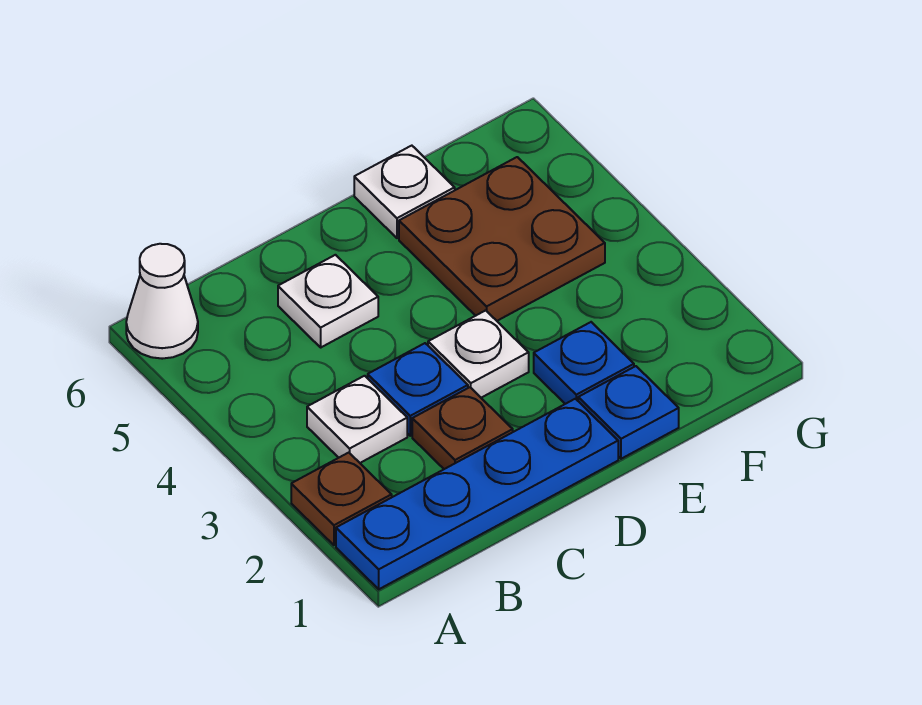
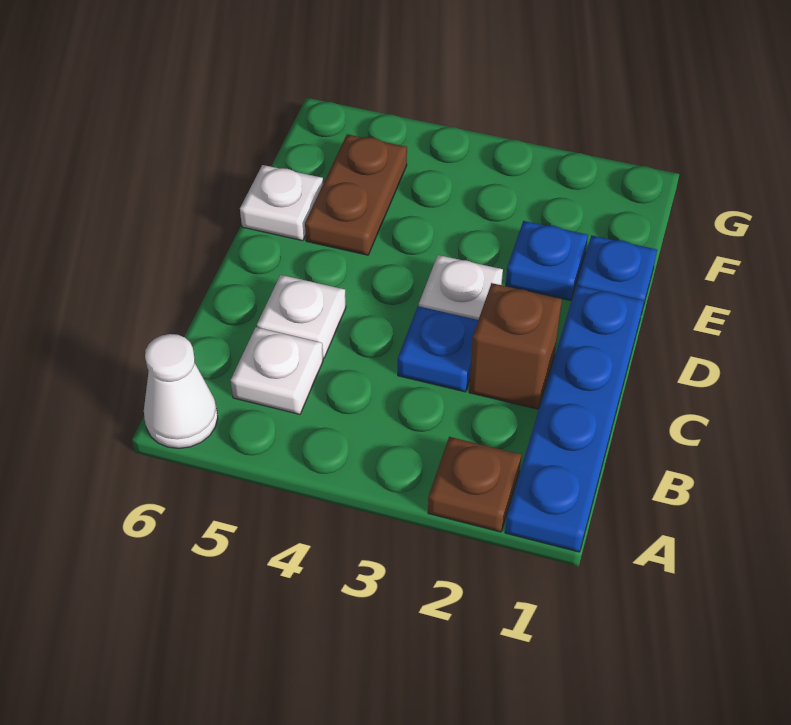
white plate B3 level 1 -> white plate B5 level 1
brown plate C2 level 1 -> brown brick C2 level 1
brown plate E4:F5 level 1 -> brown plate E5:F5 level 1

